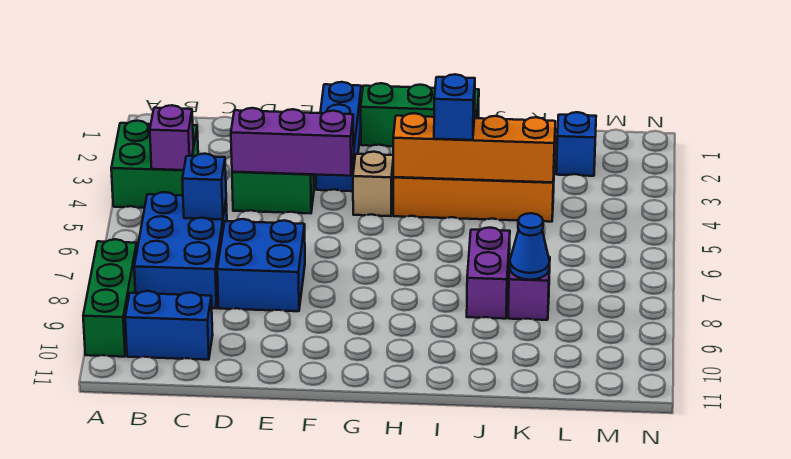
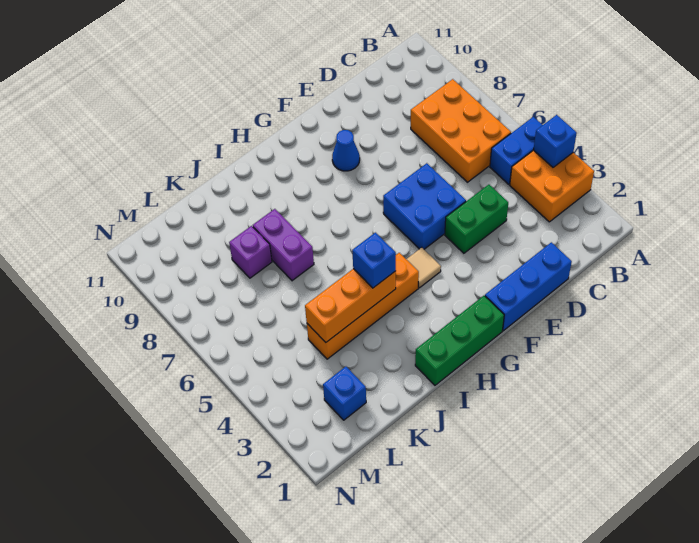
green brick A3:B4 level 1 -> orange brick A3:B4 level 1
green brick A8:A10 level 1 -> none
purple brick B4 level 2 -> none
blue brick B6:C8 level 1 -> orange brick B6:C8 level 1
blue brick B10:C10 level 1 -> blue brick A5:B5 level 1
blue brick C6 level 2 -> blue brick A4 level 2
purple brick D4:F4 level 2 -> none
blue brick D7:E8 level 1 -> blue brick E5:F6 level 1
blue brick F1:F3 level 1 -> blue brick D1:F1 level 1
tan brick G4 level 1 -> tan tile G4 level 1
orange brick H4:K4 level 2 -> orange brick I4:K4 level 2
blue cone K8 level 2 -> blue cone F9 level 1

